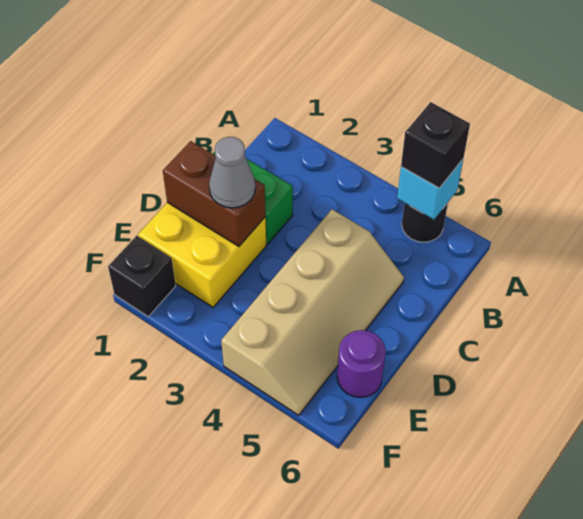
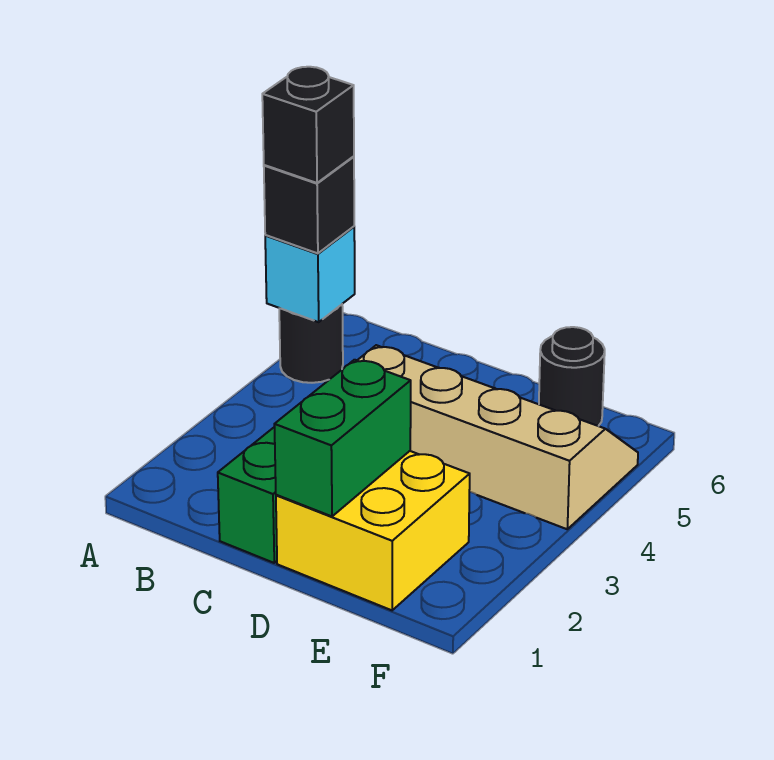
brown brick D1:D2 level 2 -> green brick D1:D2 level 2
grey cone D2 level 3 -> none
purple round brick E6 level 1 -> black round brick E6 level 1
black brick F1 level 1 -> black brick A5 level 4

